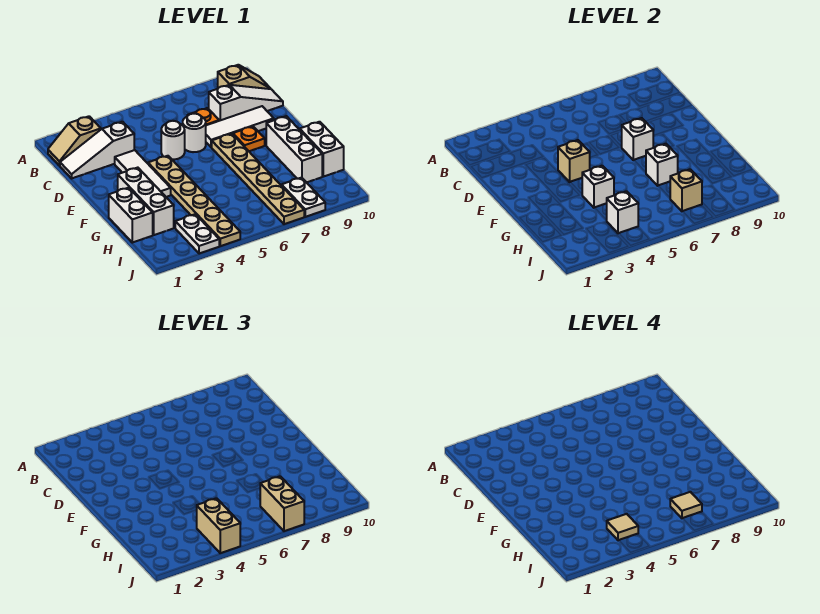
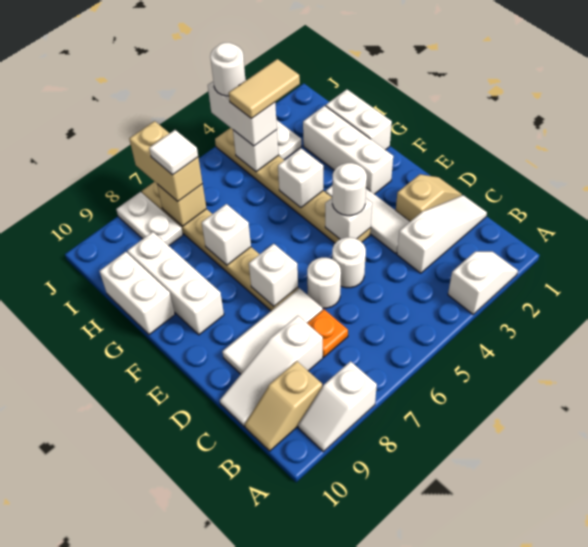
none -> white slope A2:A3 level 1 top 3
none -> white slope A8:A9 level 1 top 8
tan slope B1:B2 level 1 top 2 -> tan slope D1:D2 level 1 top 2
tan brick E4 level 2 -> white brick E4 level 2
none -> white round brick E4 level 3
orange plate E8 level 1 -> none
tan brick I4:J4 level 3 -> white brick I4:J4 level 3
tan tile I4 level 4 -> tan tile I3:I4 level 4
tan tile I7 level 4 -> white tile I7 level 4
none -> white round brick J4 level 4

